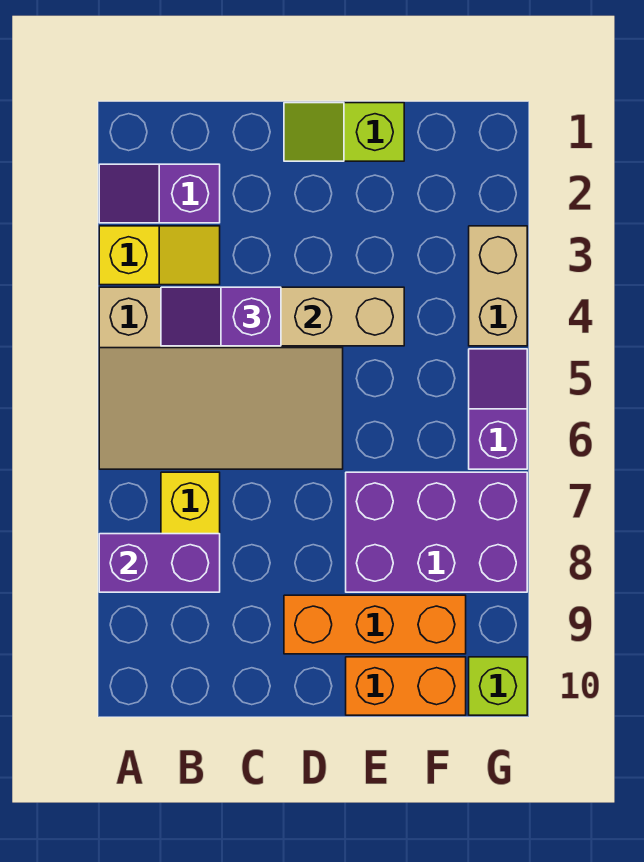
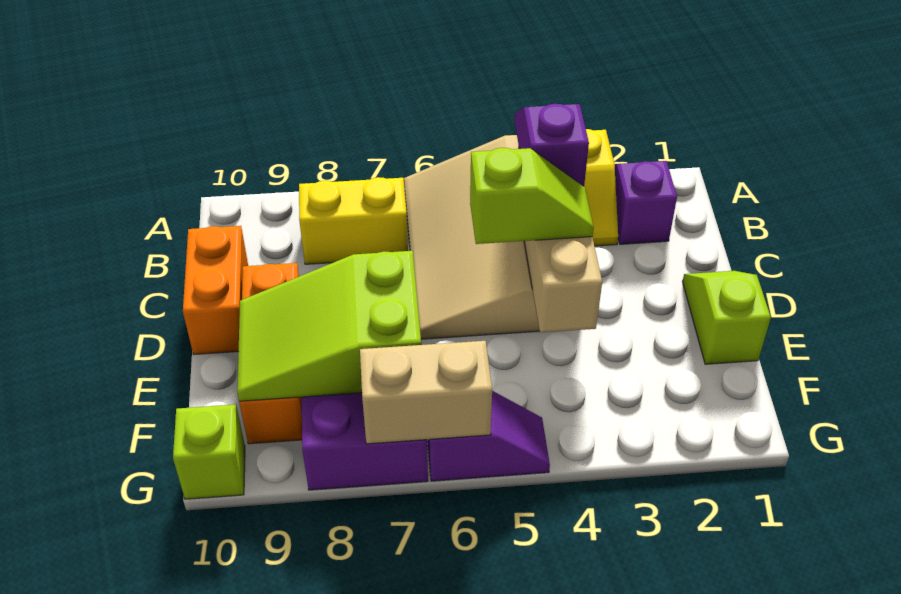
purple brick A8:B8 level 2 -> none
none -> lime slope D4:D5 level 3 top 5
none -> lime slope E7:F9 level 2 top 7
orange brick E10:F10 level 1 -> orange brick C10:D10 level 1
tan brick G3:G4 level 1 -> tan brick G6:G7 level 2

